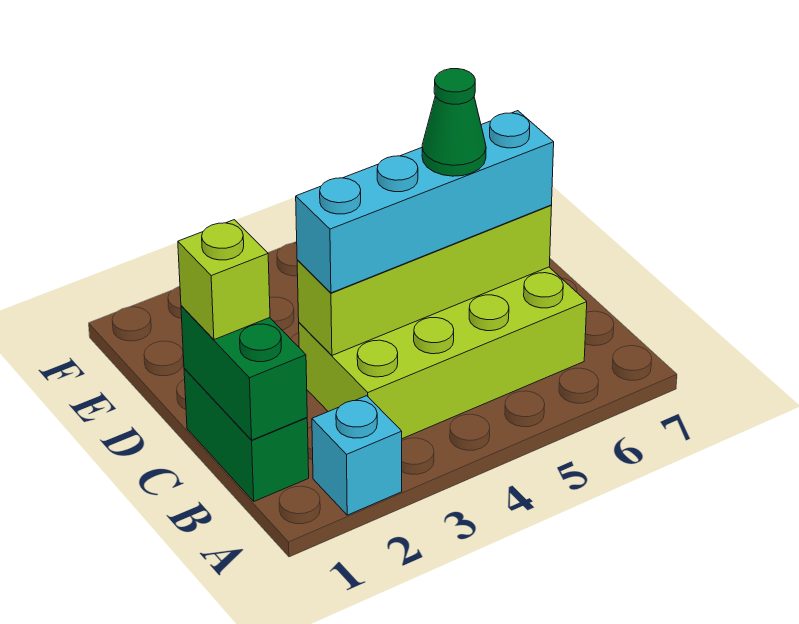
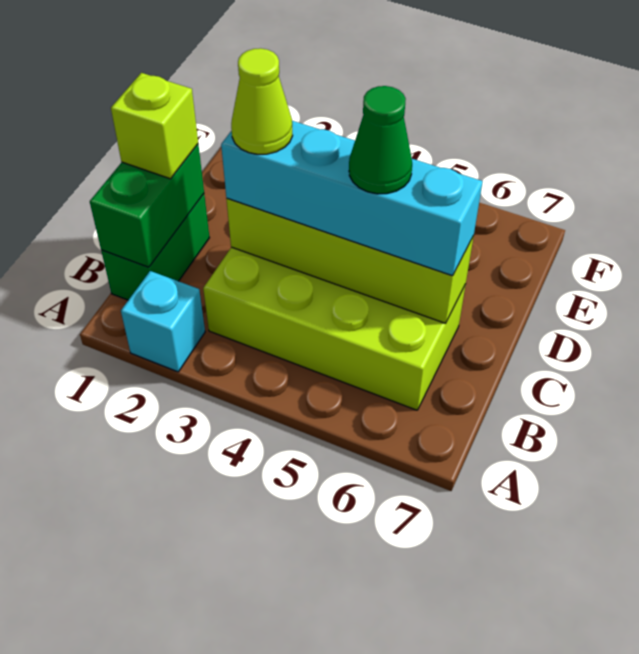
none -> lime cone C3 level 4

